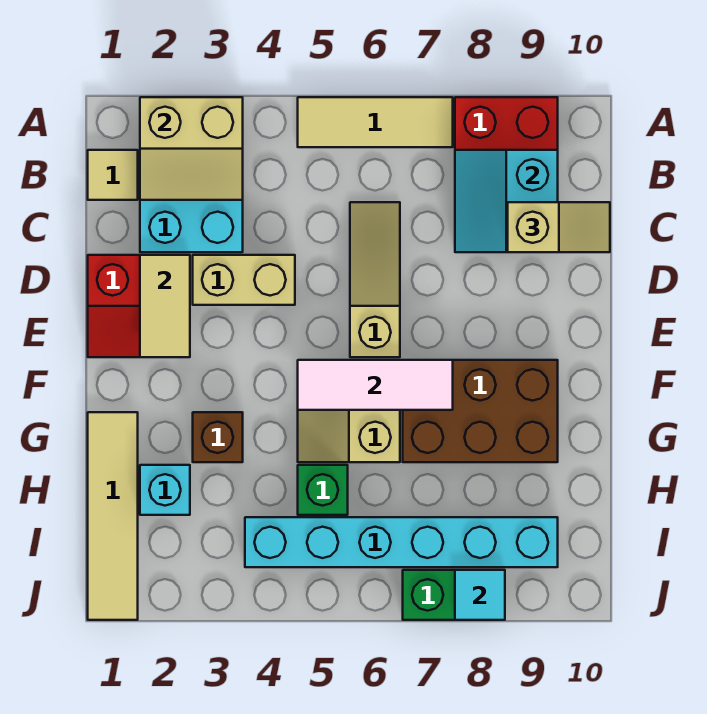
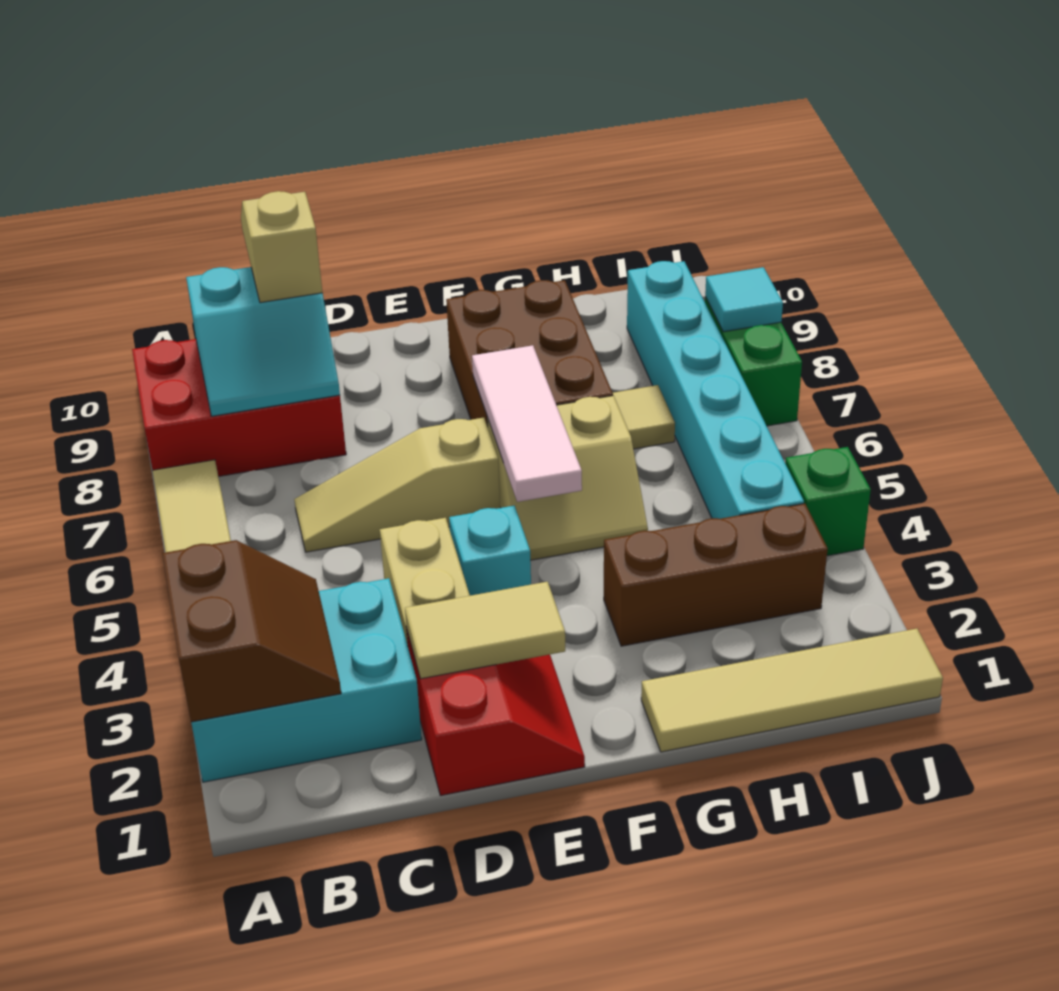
tan slope A2:B3 level 2 top A -> brown slope A2:B3 level 2 top A
tan tile B1 level 1 -> tan tile H7 level 1
brown brick G3 level 1 -> brown brick G3:I3 level 1
cyan brick H2 level 1 -> cyan brick E4 level 1
green brick H5 level 1 -> green brick J4 level 1

